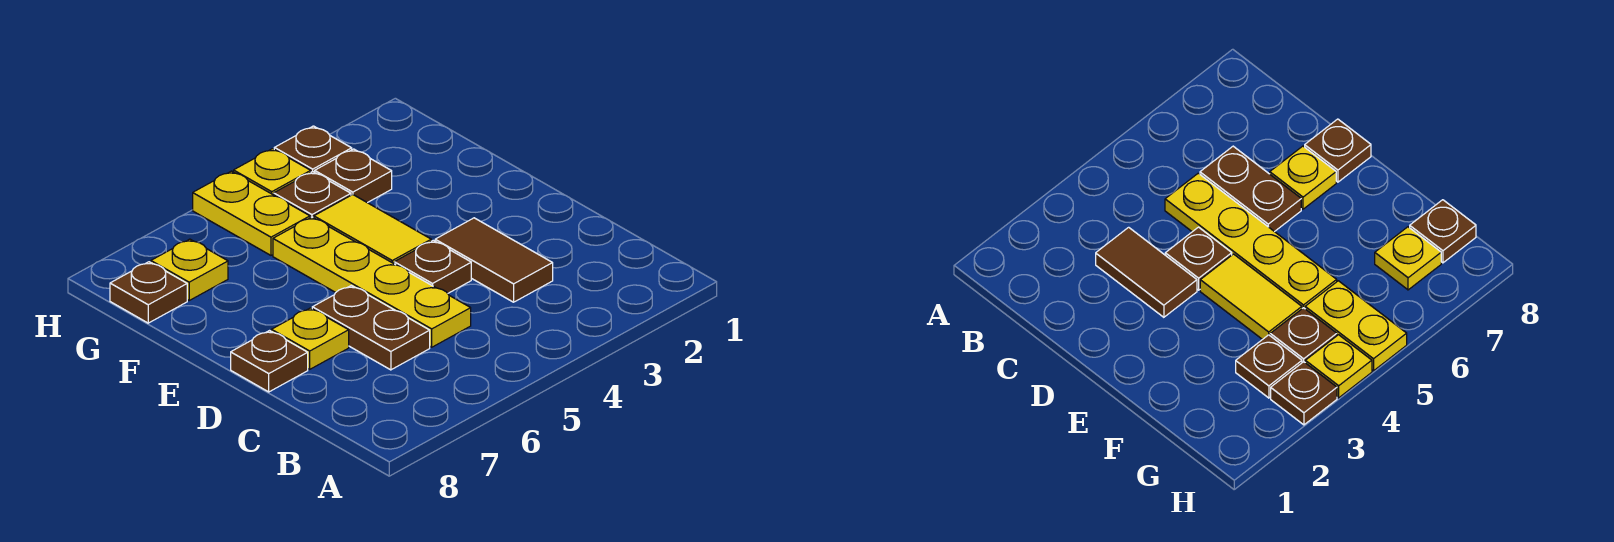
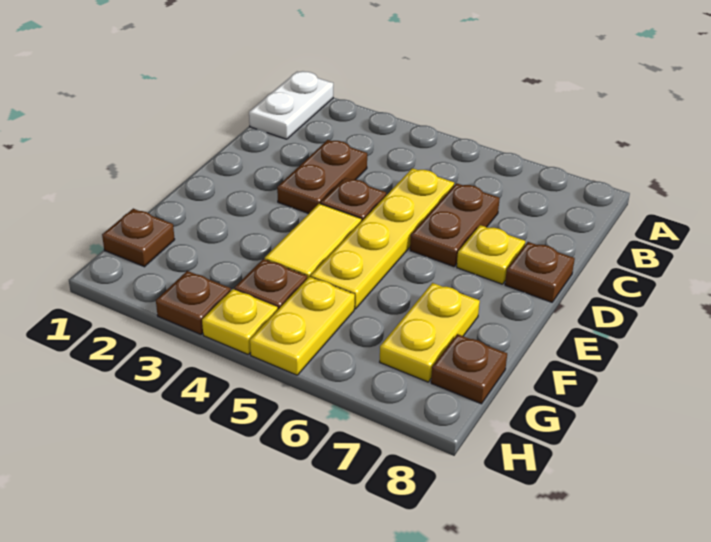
none -> white plate A1:B1 level 1
brown tile C3:D3 level 1 -> brown plate C3:D3 level 1
brown plate G3 level 1 -> brown plate G1 level 1
yellow plate G7 level 1 -> yellow plate F7:G7 level 1

